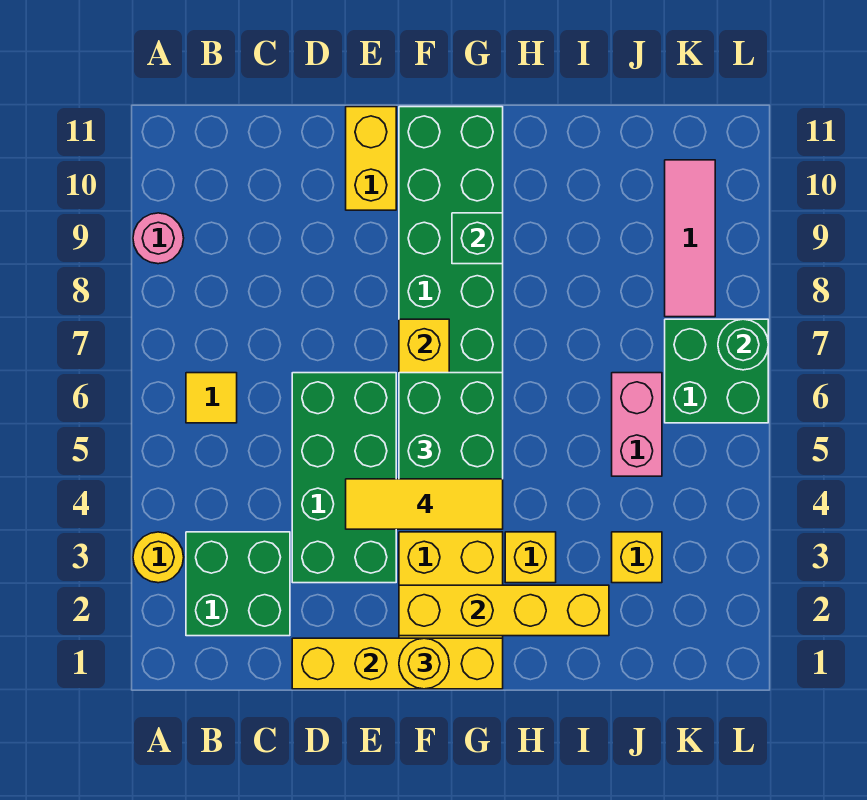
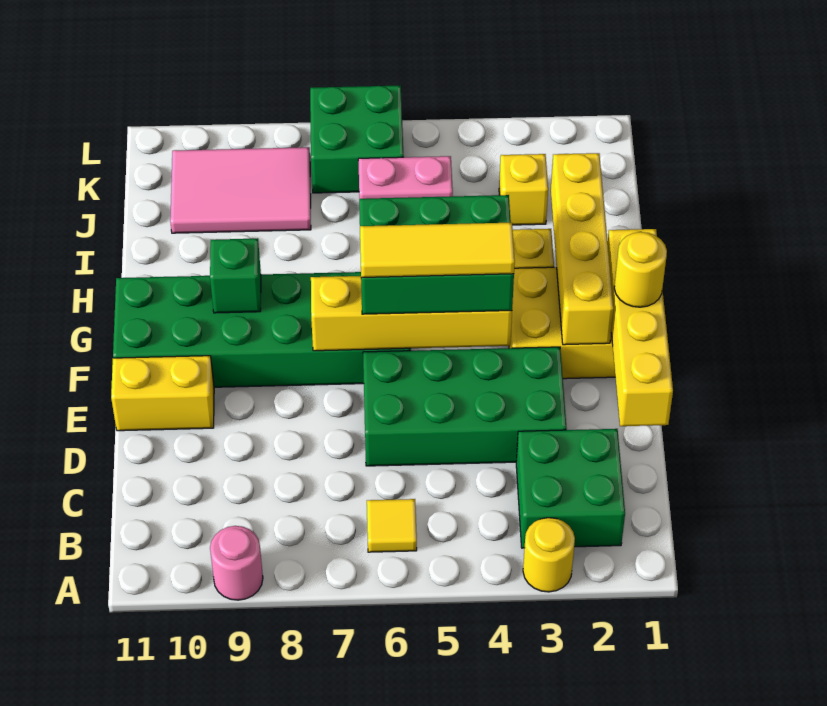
yellow tile E4:G4 level 4 -> yellow tile F4:F6 level 4
pink tile K8:K10 level 1 -> pink tile J8:K10 level 1
green round brick L7 level 2 -> none

